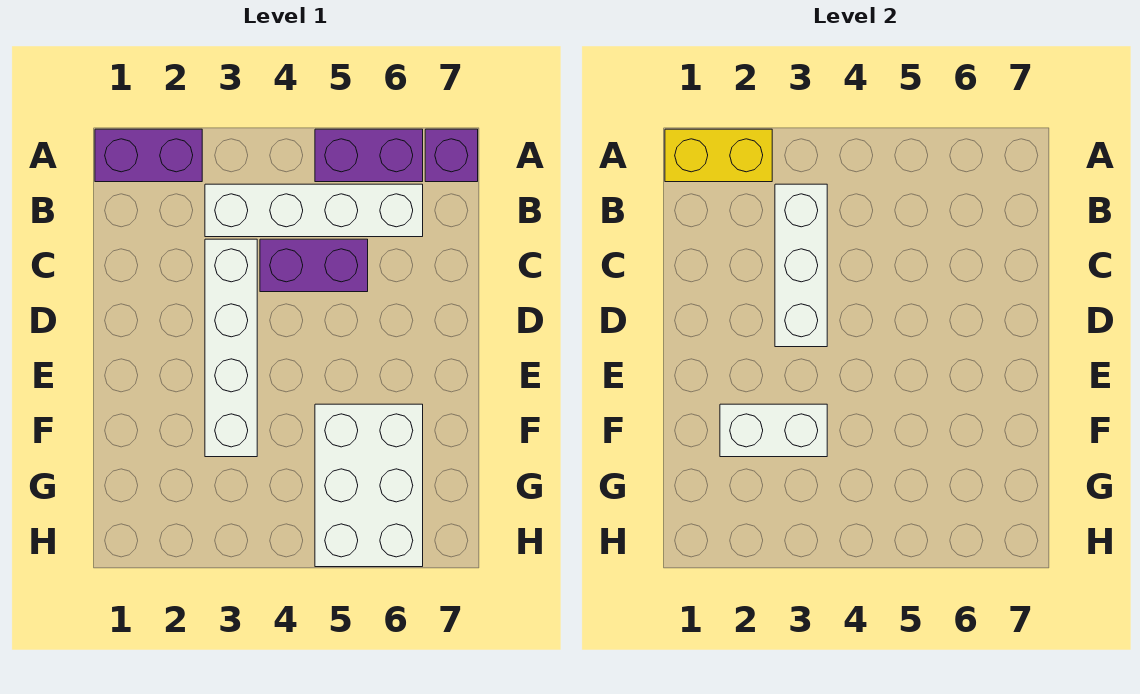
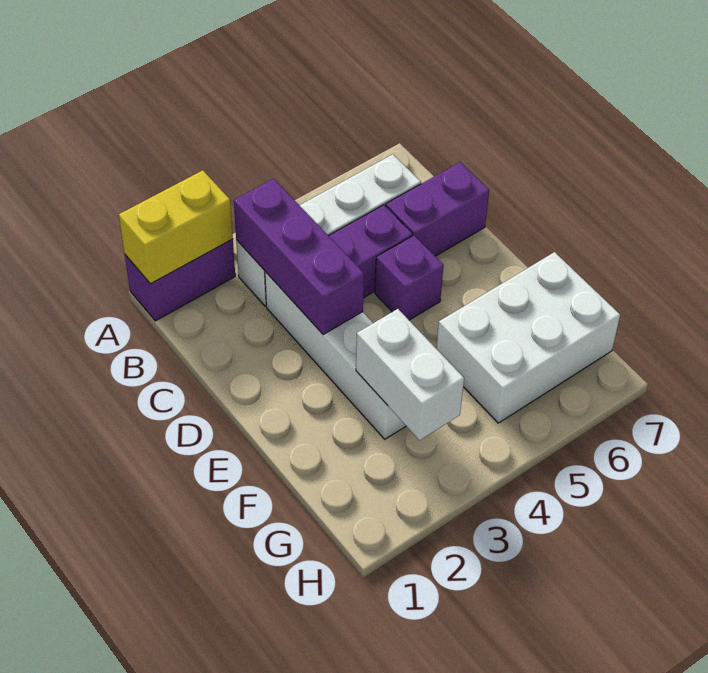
purple brick A5:A6 level 1 -> purple brick C6:C7 level 1
purple brick A7 level 1 -> purple brick D5 level 1
white brick B3:D3 level 2 -> purple brick B3:D3 level 2
white brick F2:F3 level 2 -> white brick F3:G3 level 2
white brick F5:H6 level 1 -> white brick F5:G7 level 1

